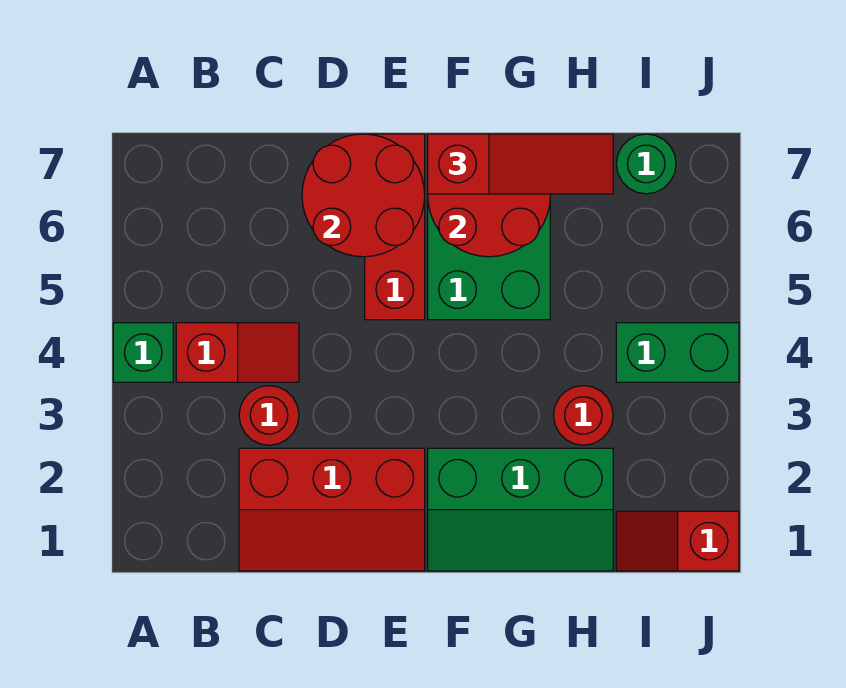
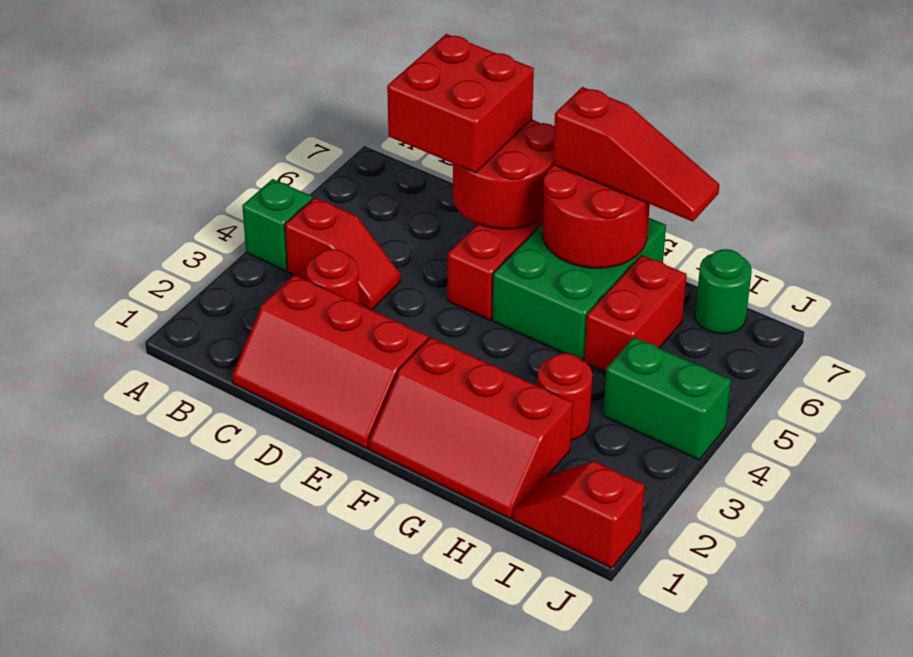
none -> red brick C6:D7 level 3
green slope F1:H2 level 1 top 2 -> red slope F1:H2 level 1 top 2
none -> red brick H5:H6 level 1

